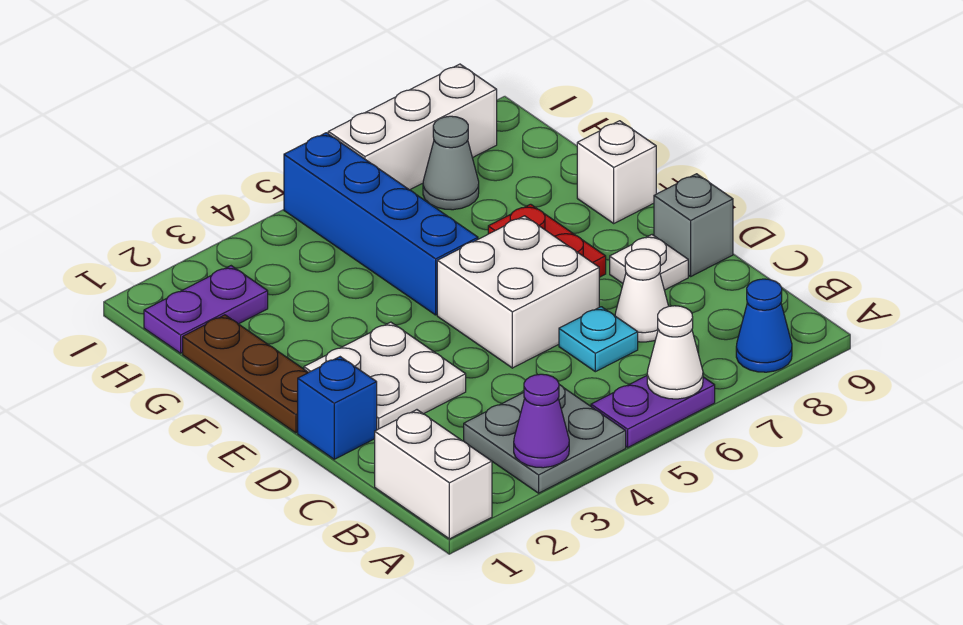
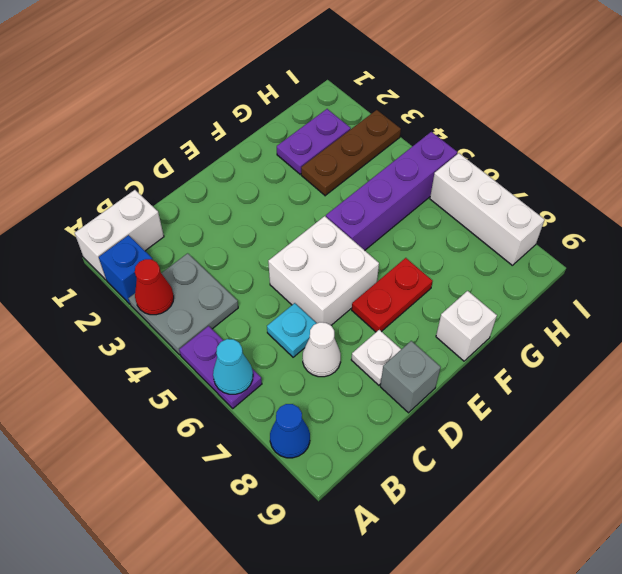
purple cone A3 level 2 -> red cone A3 level 2
white cone A6 level 2 -> cyan cone A6 level 2
blue brick D1 level 1 -> blue brick A2 level 1
white plate D2:E3 level 1 -> none
brown plate E1:G1 level 1 -> brown plate G3:I3 level 1
blue brick F5:I5 level 1 -> purple brick F5:I5 level 1
purple plate H1:H2 level 1 -> purple plate G2:H2 level 1
grey cone H7 level 1 -> none

